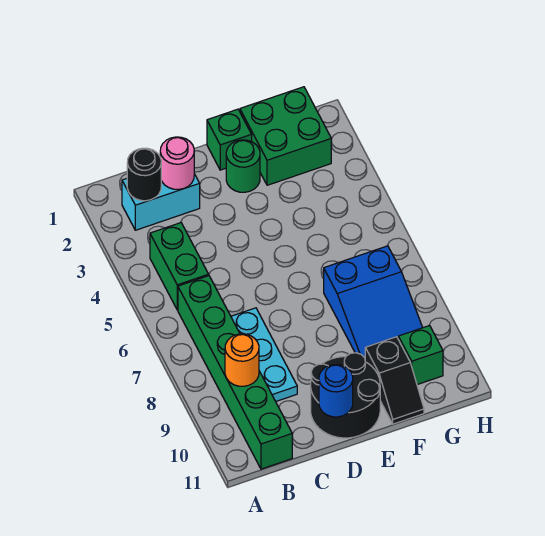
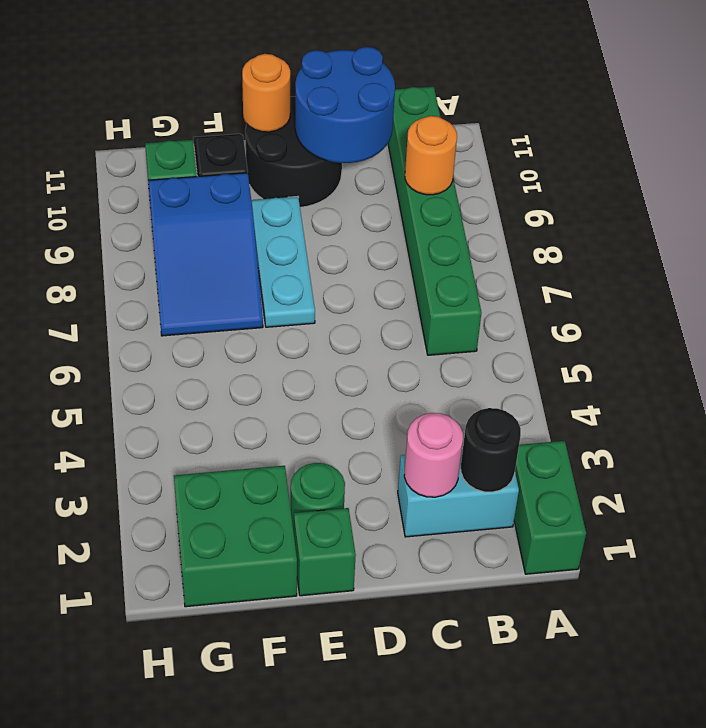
green brick B4:B5 level 1 -> green brick A1:A2 level 1
cyan plate C7:C9 level 1 -> cyan plate E7:E9 level 1
blue round brick D11 level 2 -> blue round brick C10:D11 level 2
none -> orange round brick E11 level 2
blue slope F7:G9 level 1 top 7 -> blue slope F7:G9 level 1 top 9

